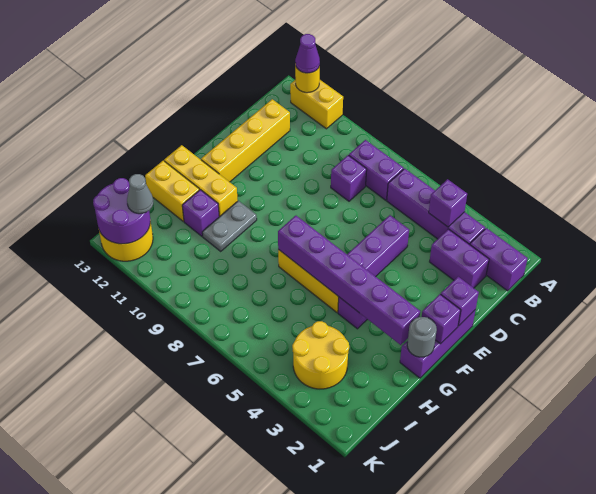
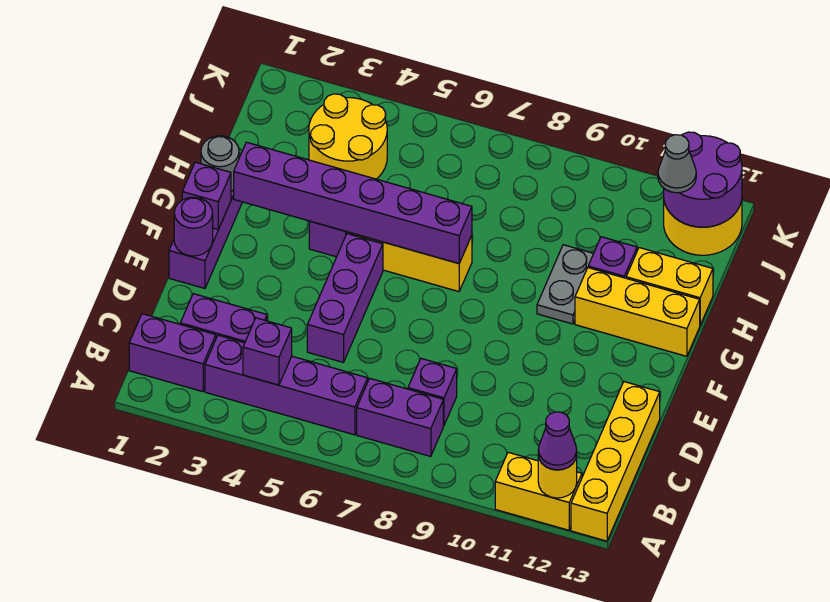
yellow brick C12:F12 level 1 -> yellow brick A13:D13 level 1
purple brick E1 level 2 -> purple round brick E1 level 2

